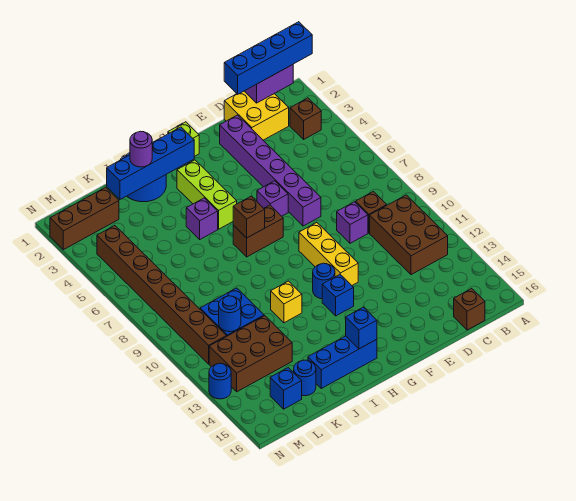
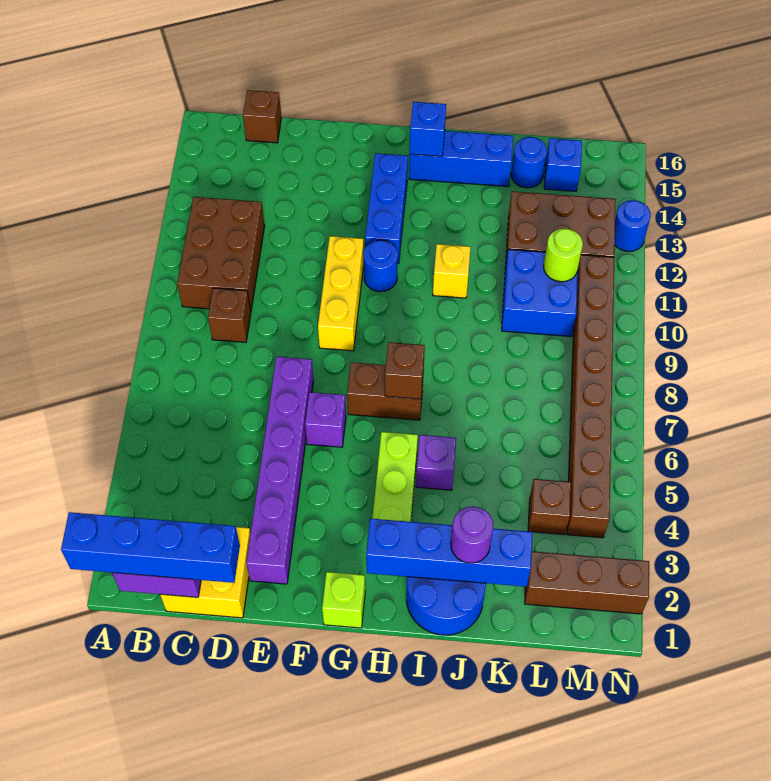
brown brick B3 level 1 -> brown brick L4 level 1
purple brick D9 level 1 -> none
blue brick G12 level 1 -> blue brick G12:G14 level 1
blue round brick L11 level 2 -> lime round brick L11 level 2

